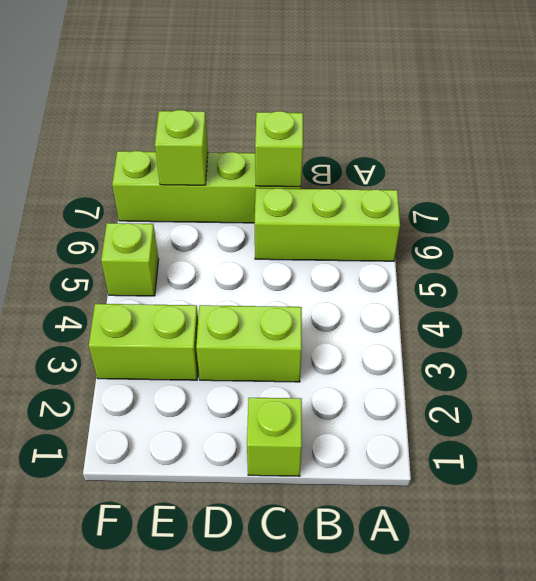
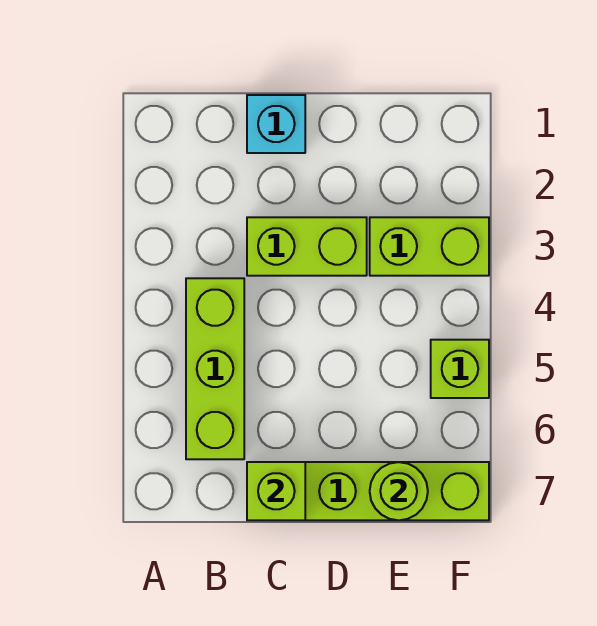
lime brick A6:C6 level 1 -> lime brick B4:B6 level 1
lime brick C1 level 1 -> cyan brick C1 level 1
lime brick E7 level 2 -> lime round brick E7 level 2

